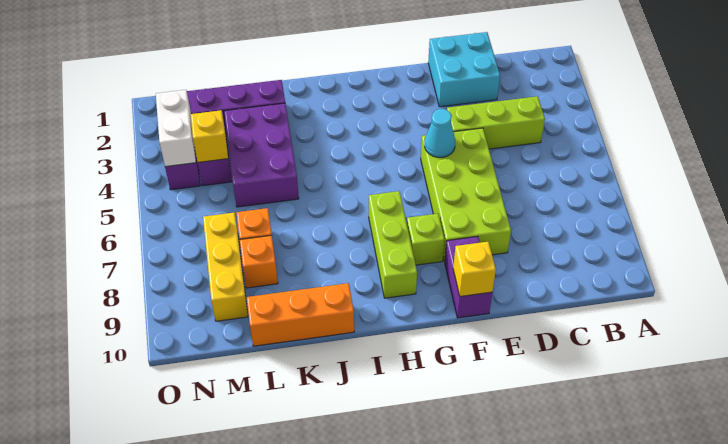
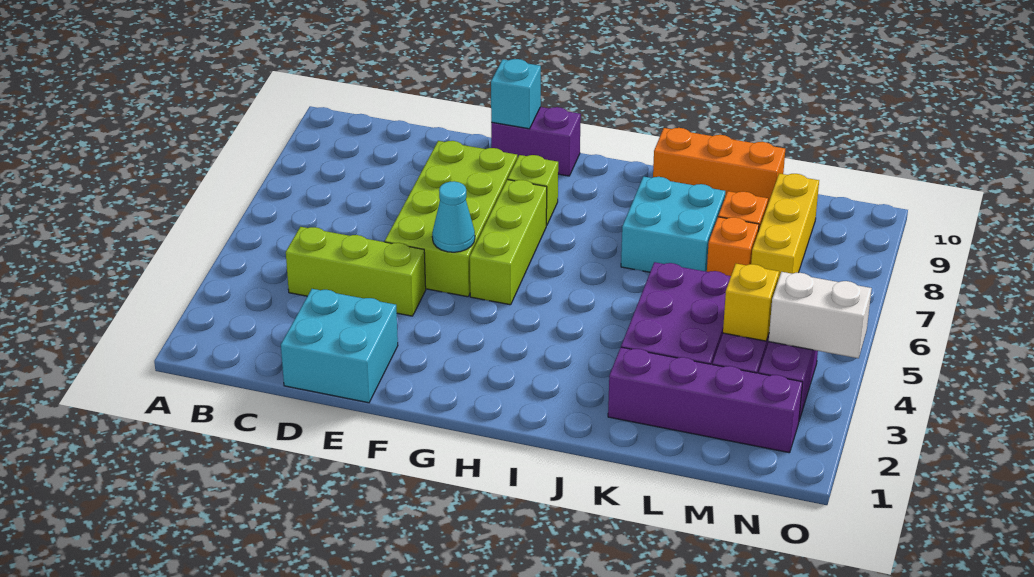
purple brick F9:F10 level 1 -> purple brick F10:G10 level 1
yellow brick F10 level 2 -> cyan brick F10 level 2
lime brick H7:H9 level 1 -> lime brick G5:G7 level 1
none -> cyan brick J7:K8 level 1
white brick N3:N4 level 2 -> white brick N4:O4 level 2

